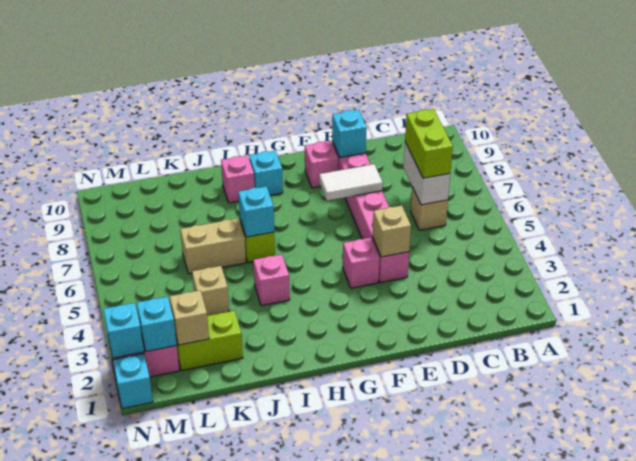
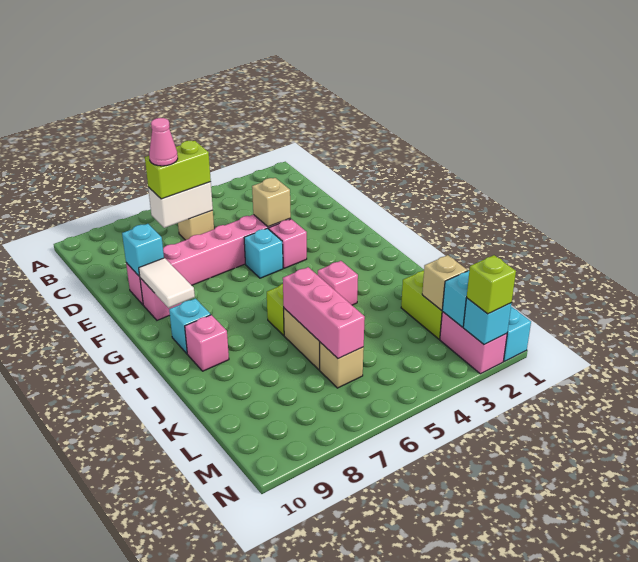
none -> pink cone C7 level 4
white tile E7:F7 level 2 -> white tile F9:G9 level 2
cyan brick I6 level 2 -> cyan brick F5 level 1
none -> pink brick J6:L6 level 2
tan brick K4 level 1 -> tan brick L6 level 1
none -> lime brick N2 level 3

